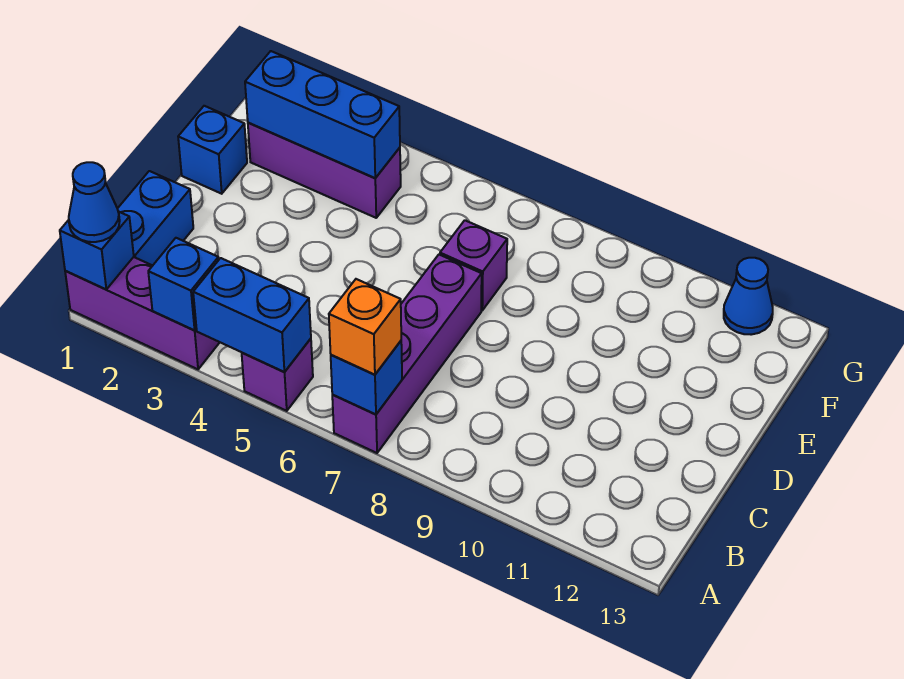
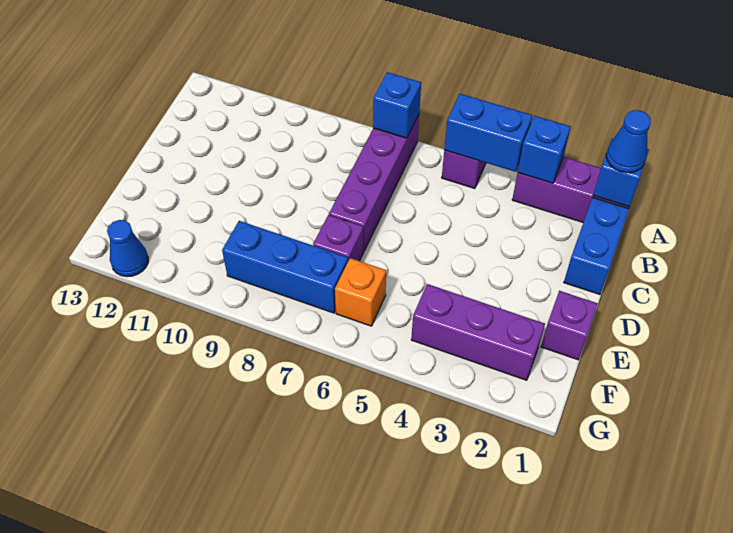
orange brick A7 level 3 -> orange brick F6 level 1
blue brick E1 level 1 -> purple brick E1 level 1
blue brick F2:F4 level 2 -> blue brick F7:F9 level 1

